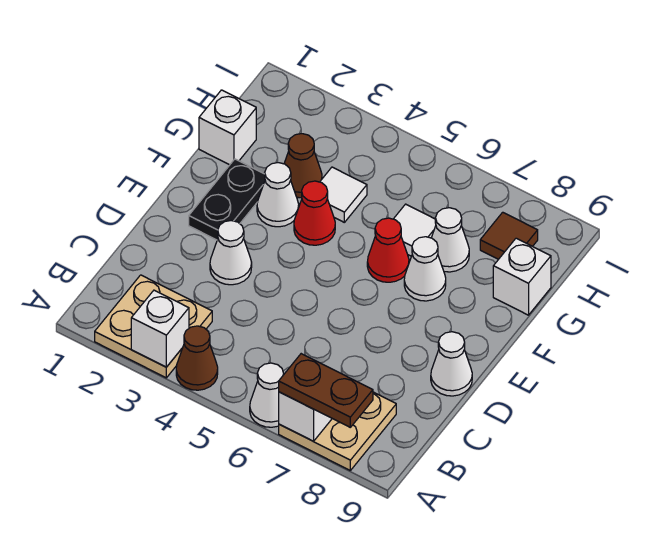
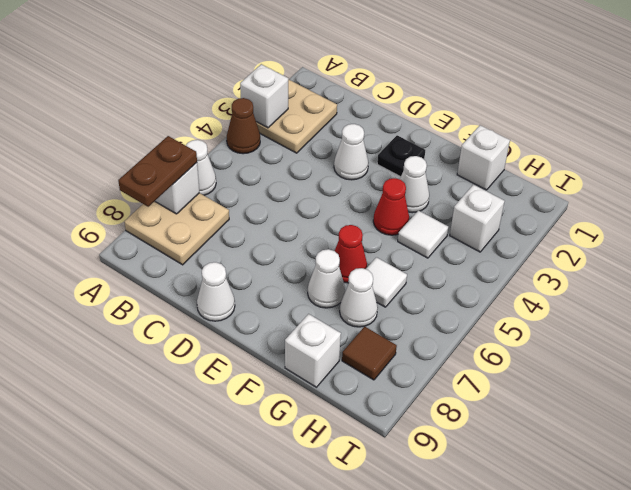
black plate E2:F2 level 1 -> black plate E2 level 1
brown cone G3 level 1 -> none
none -> white brick H3 level 1

